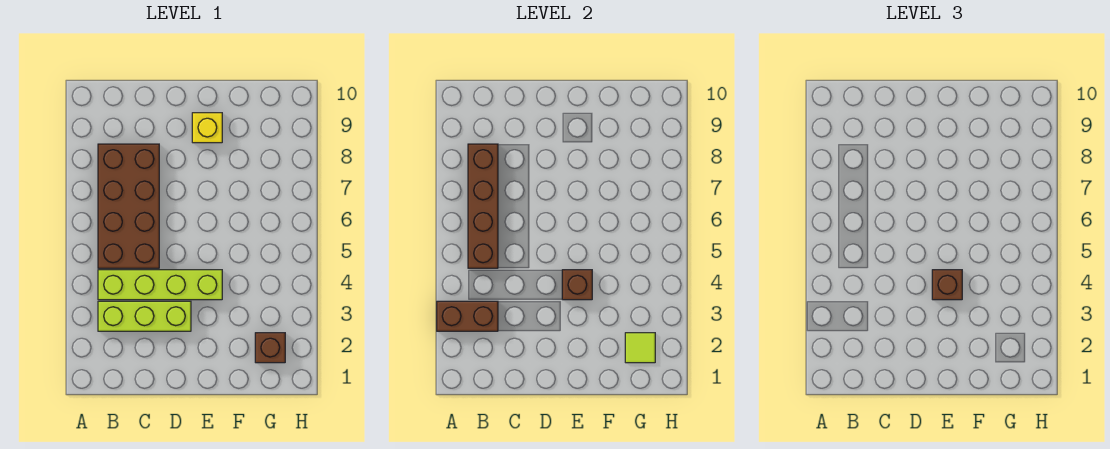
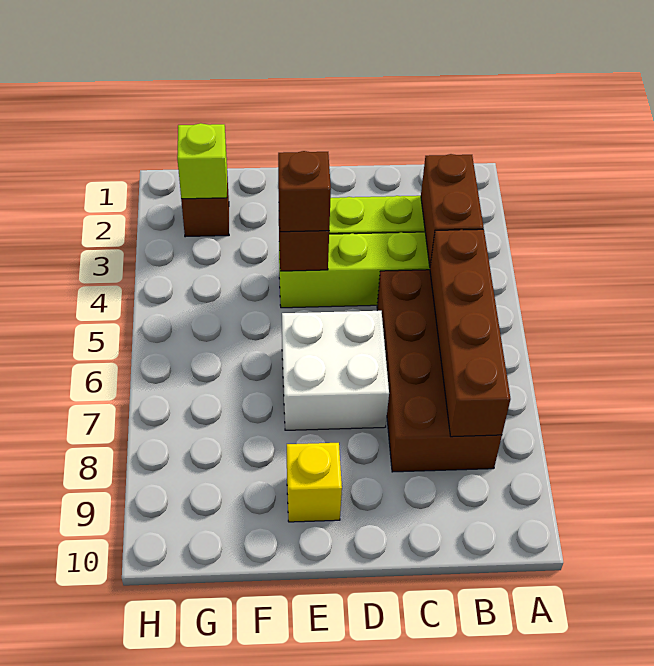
brown brick A3:B3 level 2 -> brown brick B3:B4 level 2
none -> white brick D6:E7 level 1
lime tile G2 level 2 -> lime brick G2 level 2

